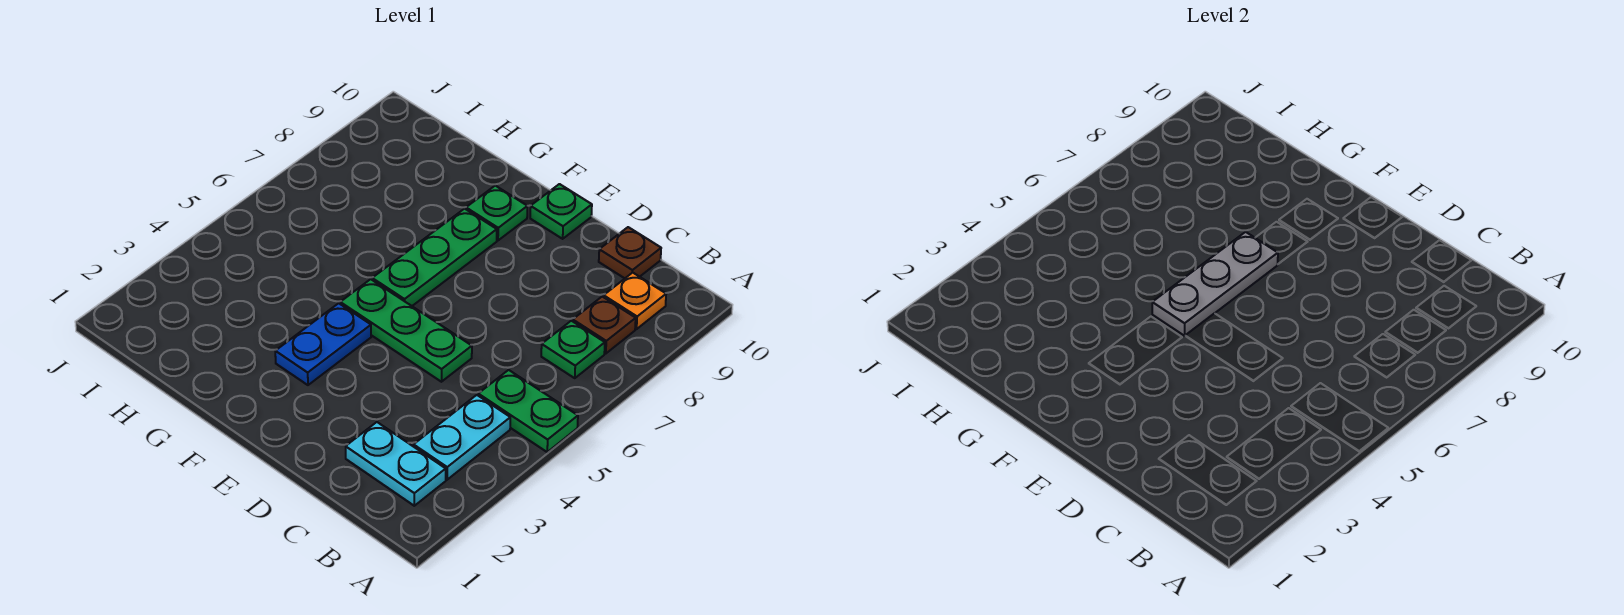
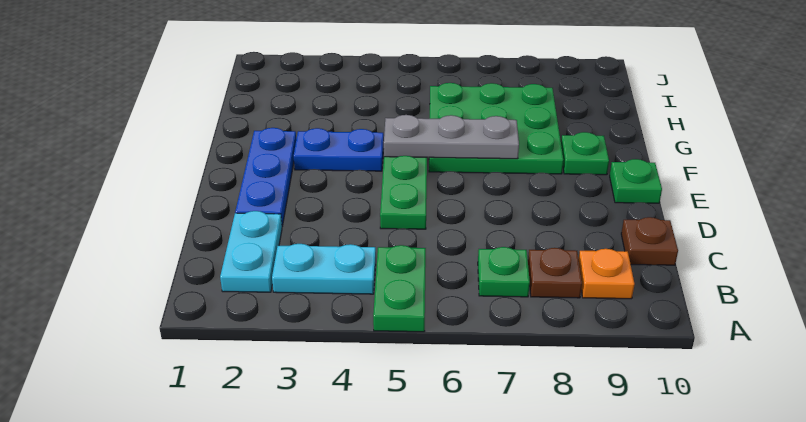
none -> blue plate D2:F2 level 1
green plate F6:F8 level 1 -> green plate F6:H8 level 1

